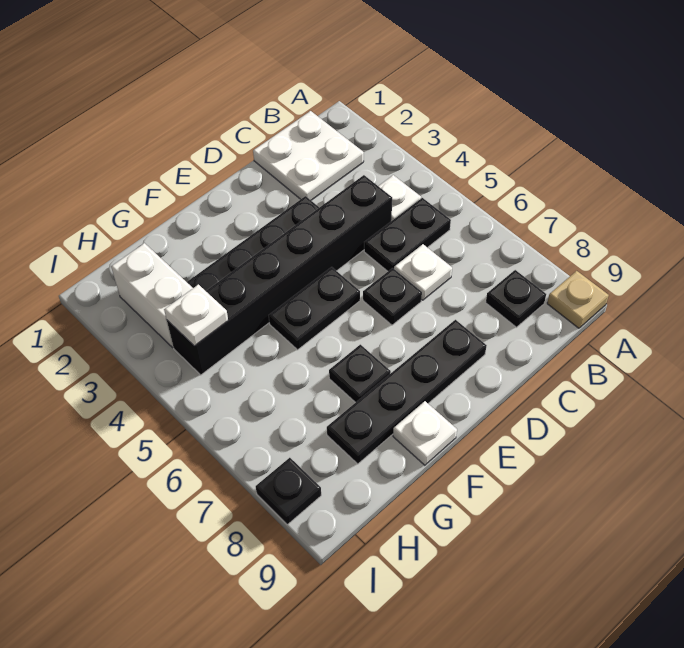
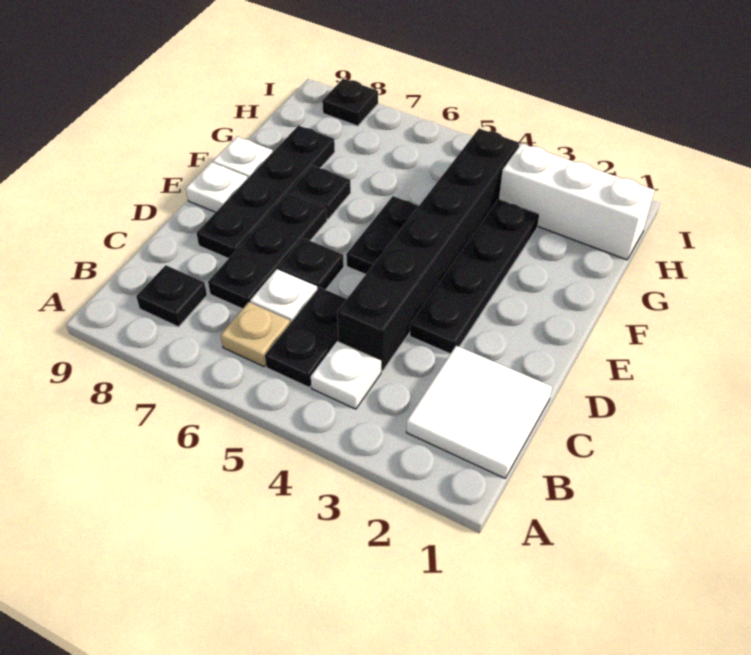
tan plate A9 level 1 -> tan plate B6 level 1
white plate B1:C2 level 1 -> white tile B1:C2 level 1
none -> black plate C7:E7 level 1
white brick H2:H3 level 1 -> white brick H1:H3 level 1
white plate H4 level 2 -> white plate E9 level 1

